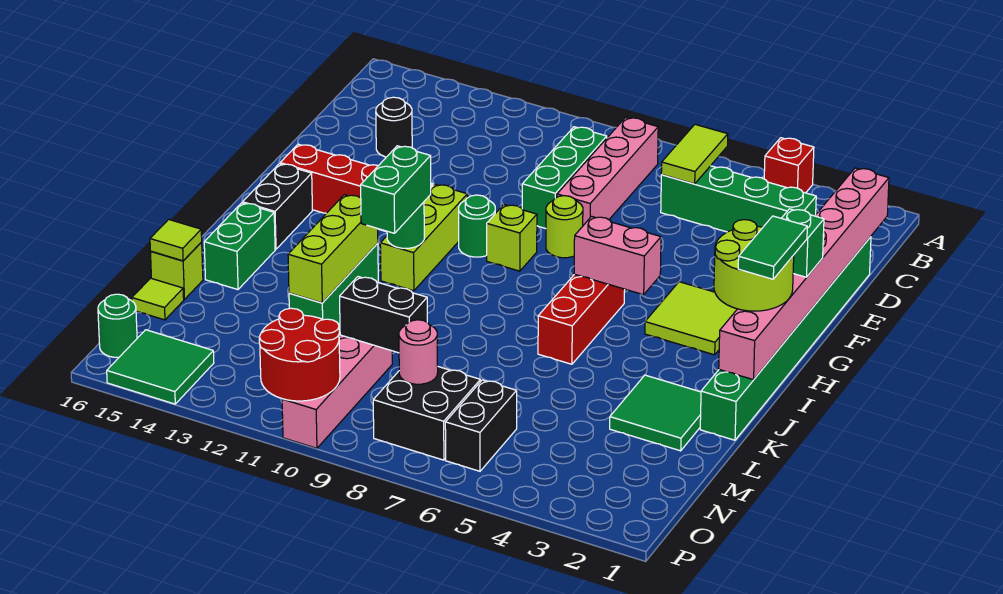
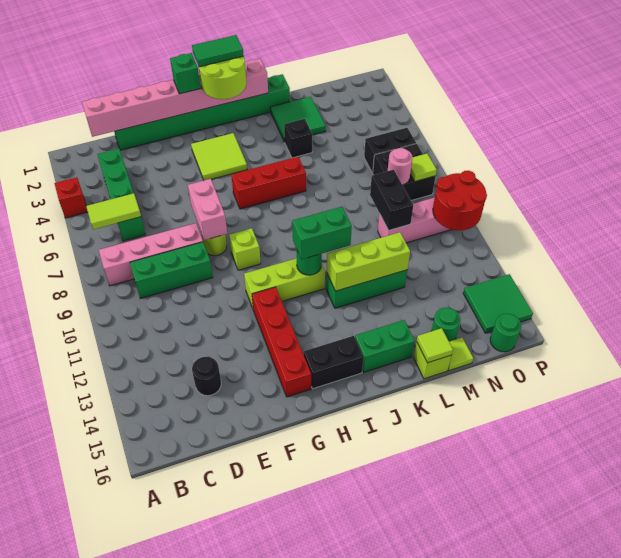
green round brick G10 level 1 -> green round brick M15 level 1
pink brick H5:H6 level 2 -> pink brick F7:F8 level 2
none -> black brick K4 level 1
none -> lime tile O8 level 2

